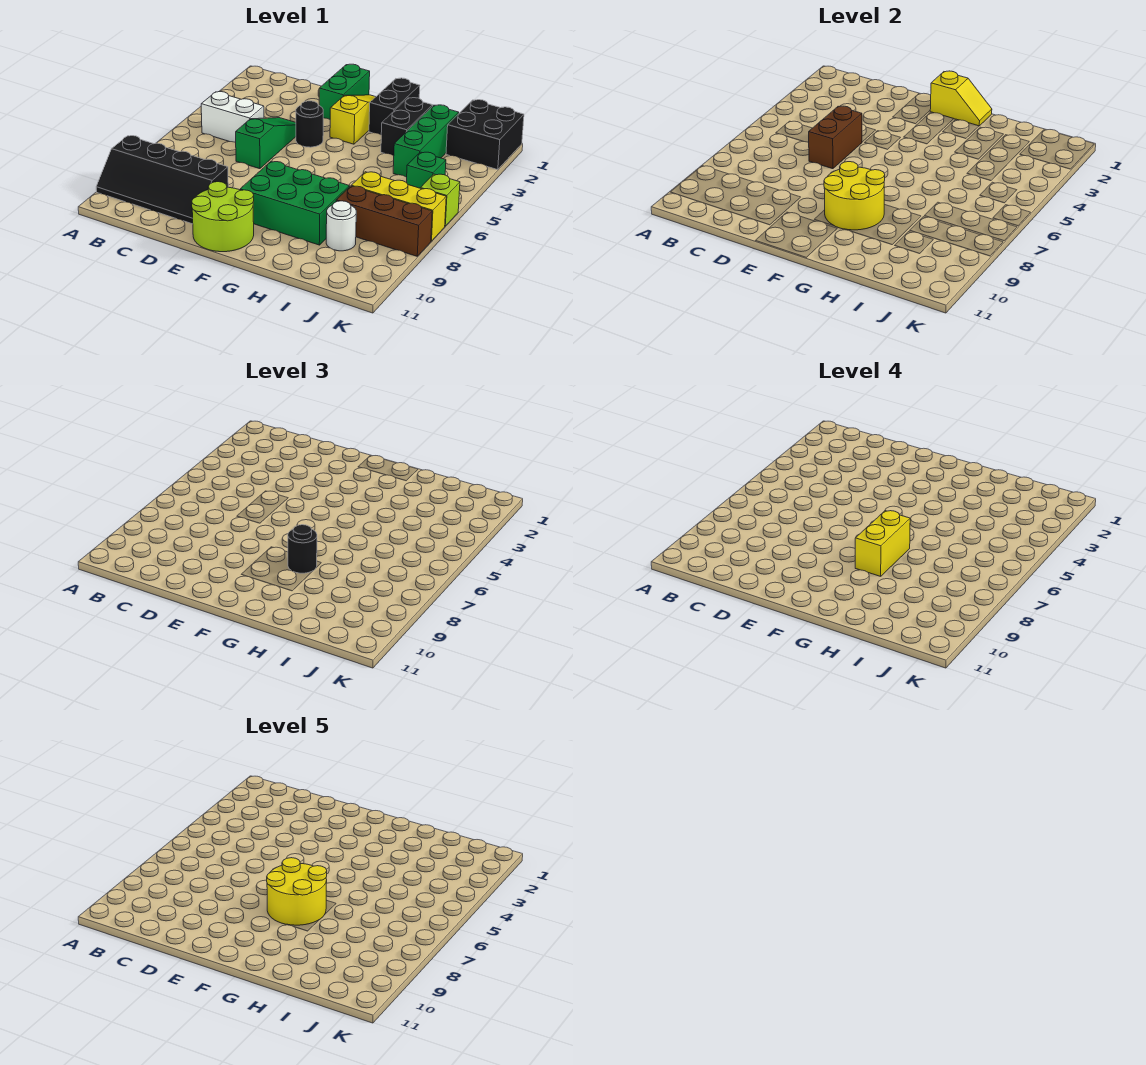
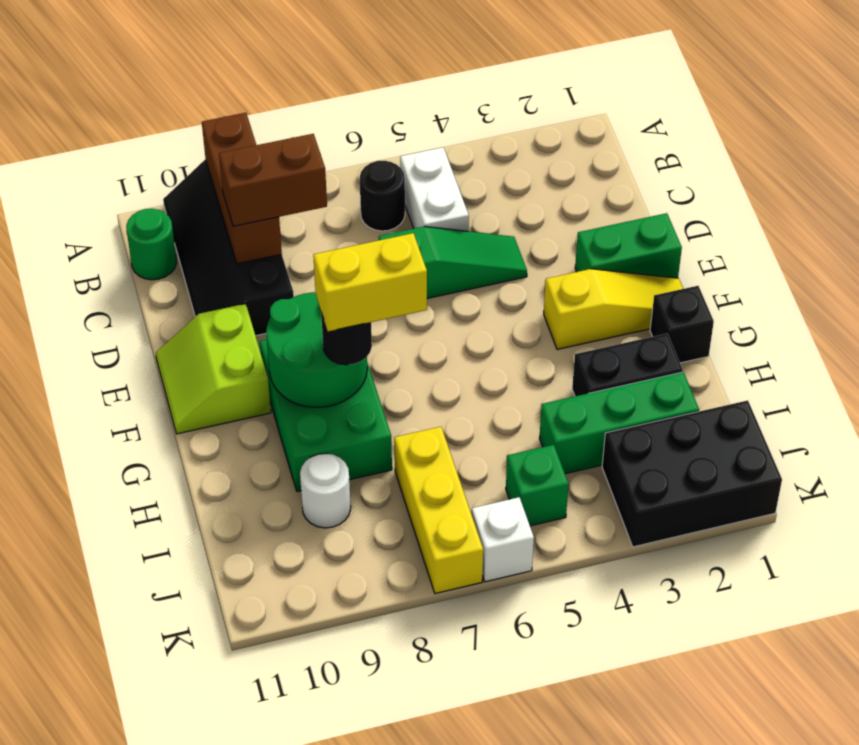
none -> green round brick B11 level 1
brown brick D5:D6 level 2 -> brown brick C8:C9 level 3
black round brick E4 level 1 -> black round brick B6 level 1
lime round brick E10:F11 level 1 -> lime slope E10:F11 level 1 top 10
yellow slope F1:G1 level 2 top F -> none
yellow round brick F7:G8 level 5 -> none
yellow round brick F8:G9 level 2 -> green round brick F8:G9 level 2
black brick G1:G2 level 1 -> black brick G1 level 1
brown brick I8:K8 level 1 -> brown brick A9:C9 level 2
black brick J1:K2 level 1 -> black brick J1:K3 level 1
lime brick K6 level 1 -> white brick K6 level 1

